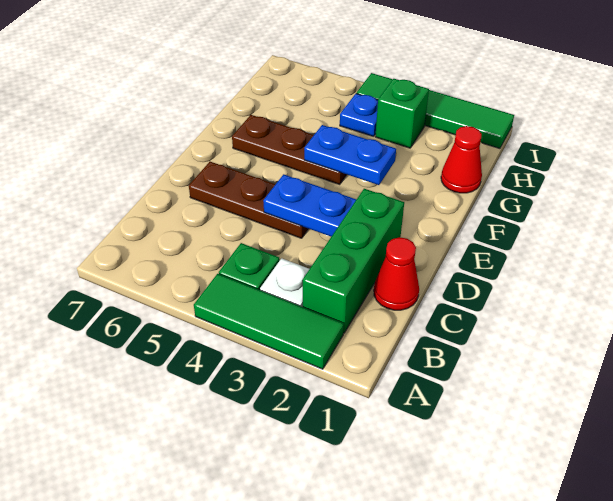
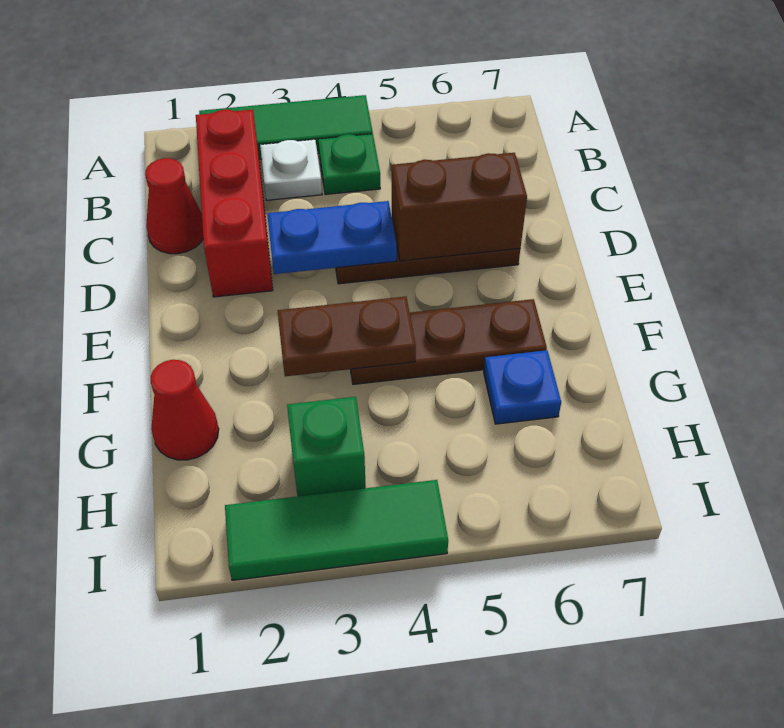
green brick B2:D2 level 1 -> red brick B2:D2 level 1
none -> brown brick D5:D6 level 2
blue plate F3:F4 level 2 -> brown plate F3:F4 level 2
blue plate H4 level 1 -> blue plate G6 level 1
green tile I1:I4 level 1 -> green tile I2:I4 level 1

